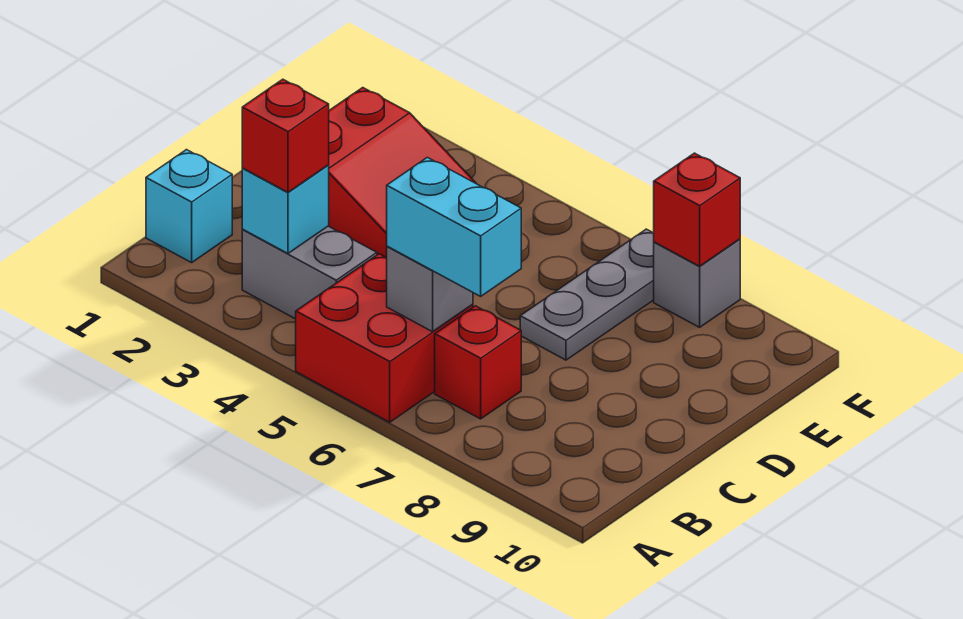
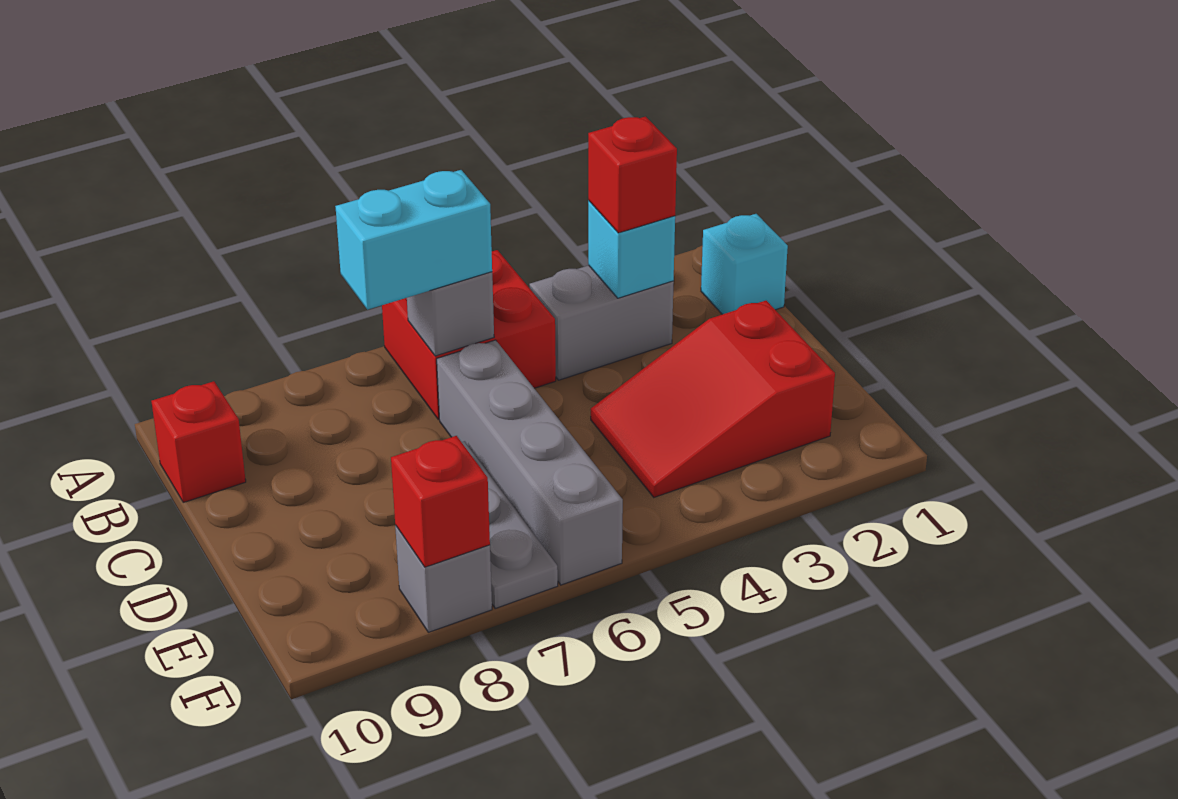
red brick B7 level 1 -> red brick B10 level 1
none -> grey brick C6:F6 level 1

